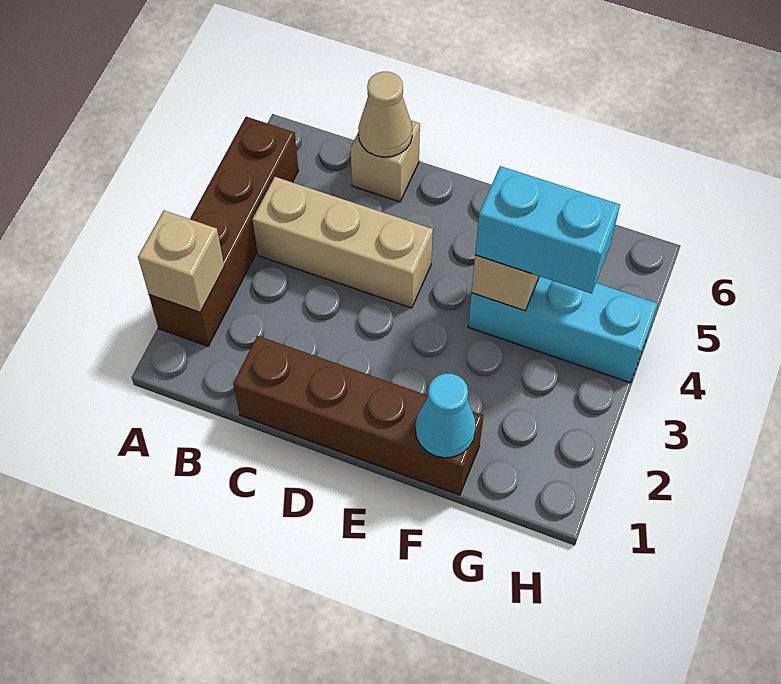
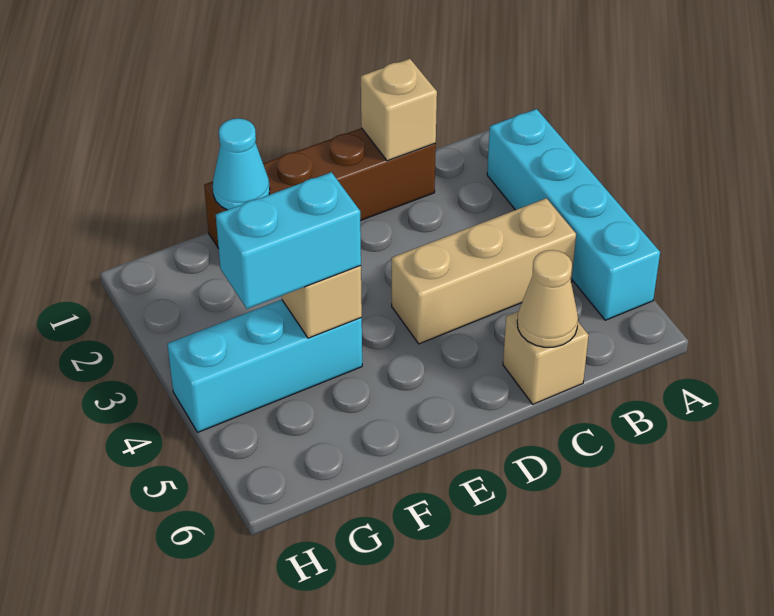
brown brick A2:A5 level 1 -> cyan brick A2:A5 level 1
tan brick A2 level 2 -> tan brick C1 level 2

